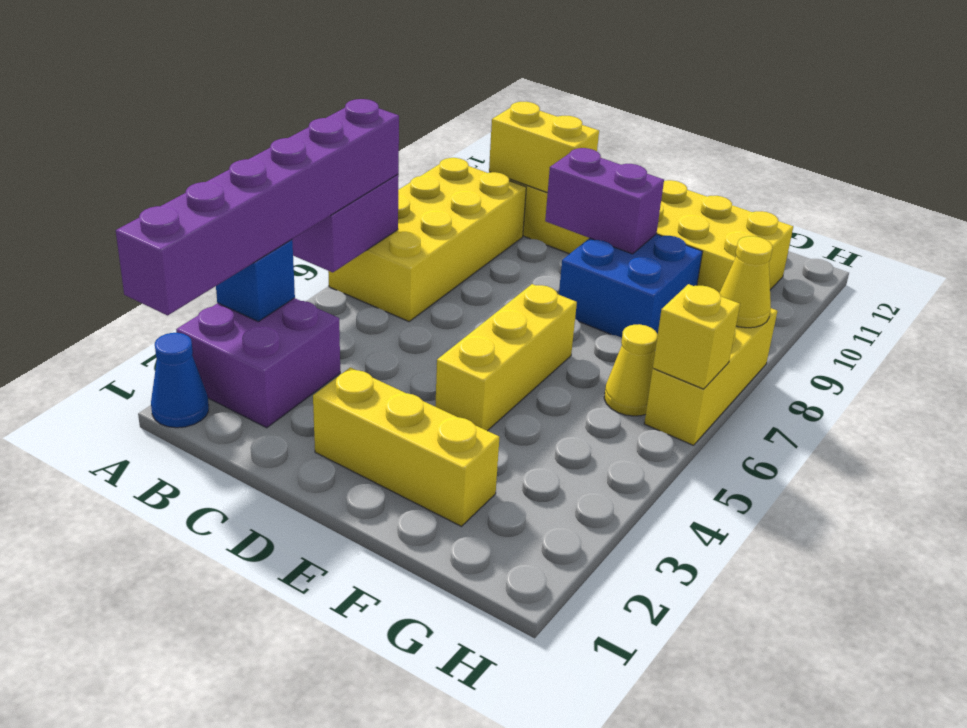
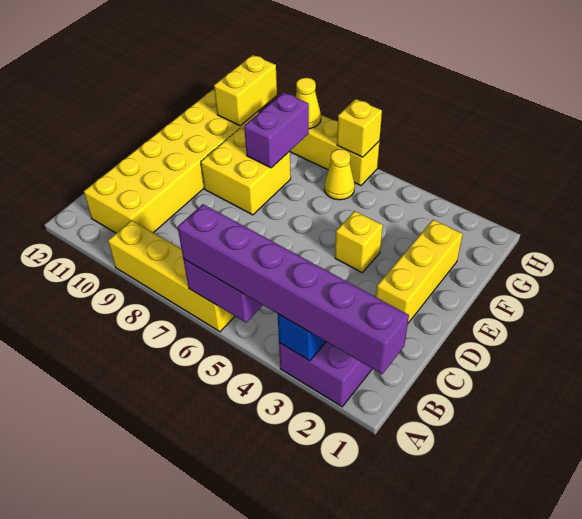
blue cone A1 level 1 -> none
yellow brick A6:B9 level 1 -> yellow brick A6:A9 level 1
yellow brick B10:C10 level 2 -> yellow brick G10:H10 level 2
purple brick D9:E9 level 2 -> purple brick F8:G8 level 2
yellow brick E4:E6 level 1 -> yellow brick E4 level 1
blue brick E8:F9 level 1 -> yellow brick E8:F9 level 1

